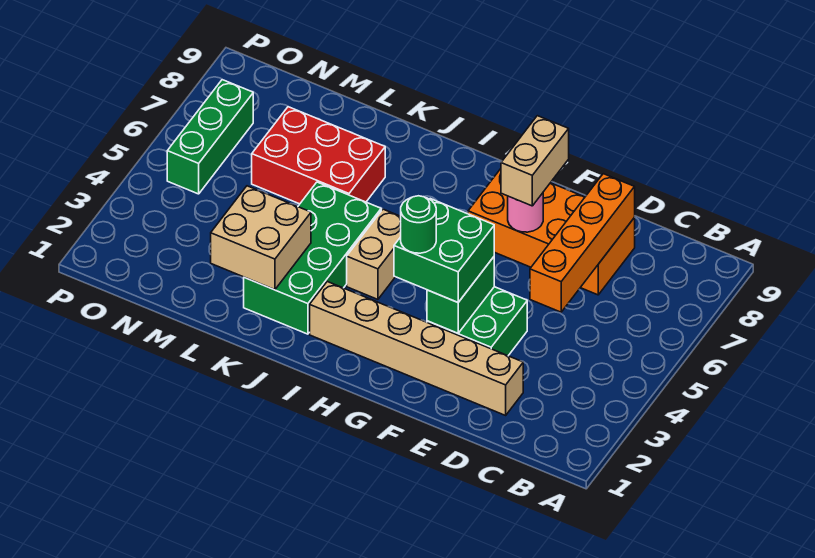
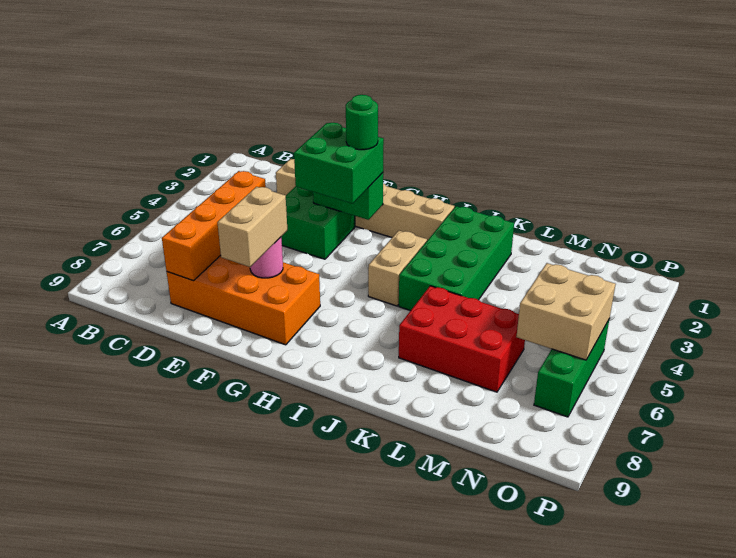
green brick F3:F4 level 2 -> green brick F3:G3 level 2
tan brick K2:L3 level 2 -> tan brick N5:O6 level 2

